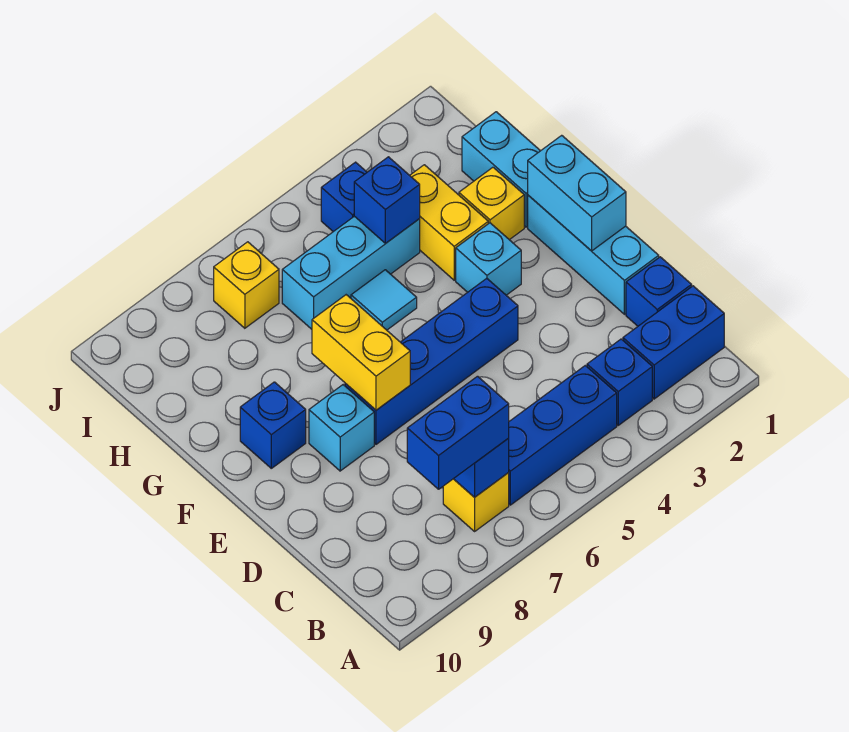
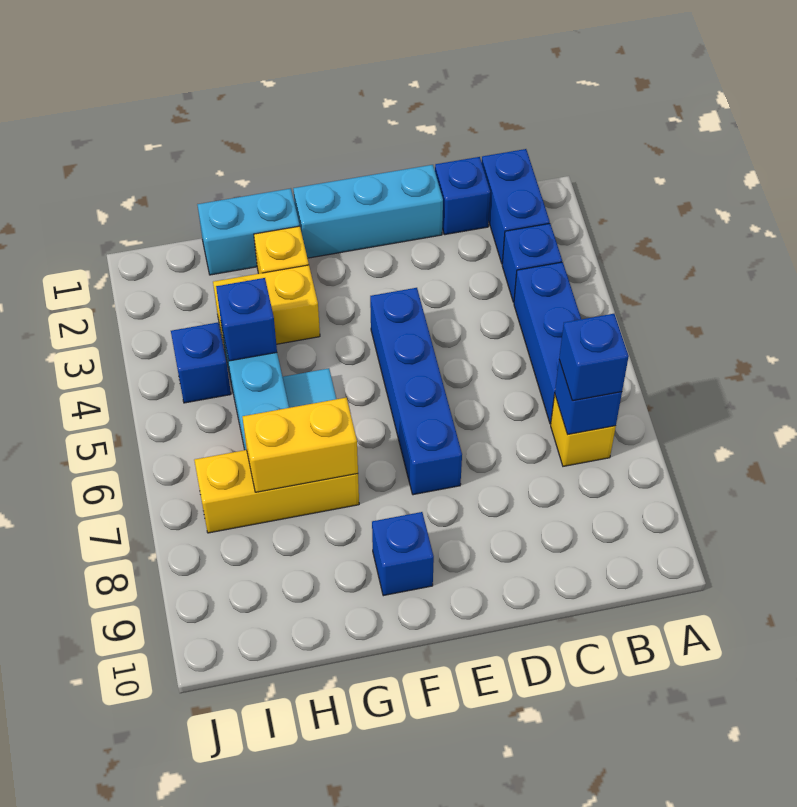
blue brick B7:B8 level 3 -> blue brick B7 level 3
cyan brick E1:F1 level 2 -> none
yellow brick E7:F7 level 2 -> yellow brick G7:H7 level 2
cyan brick E8 level 1 -> none
cyan brick F3 level 1 -> none
yellow brick I7 level 1 -> yellow brick G7:I7 level 1

